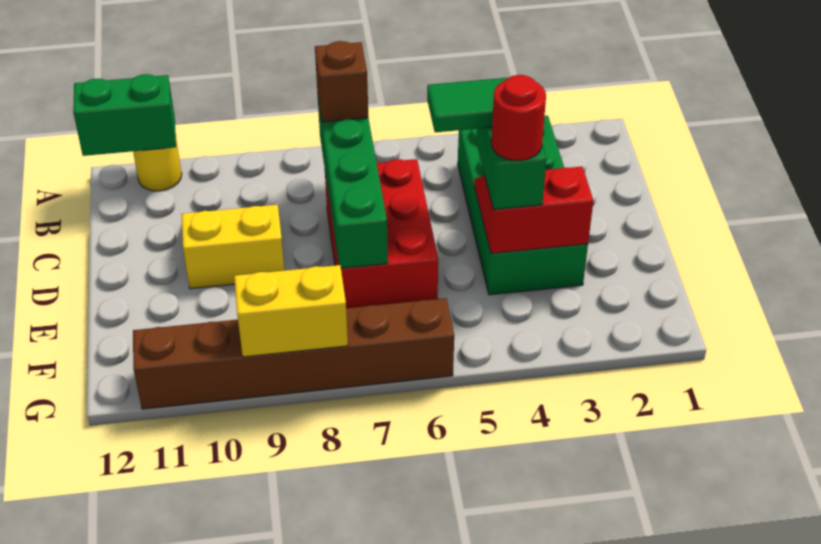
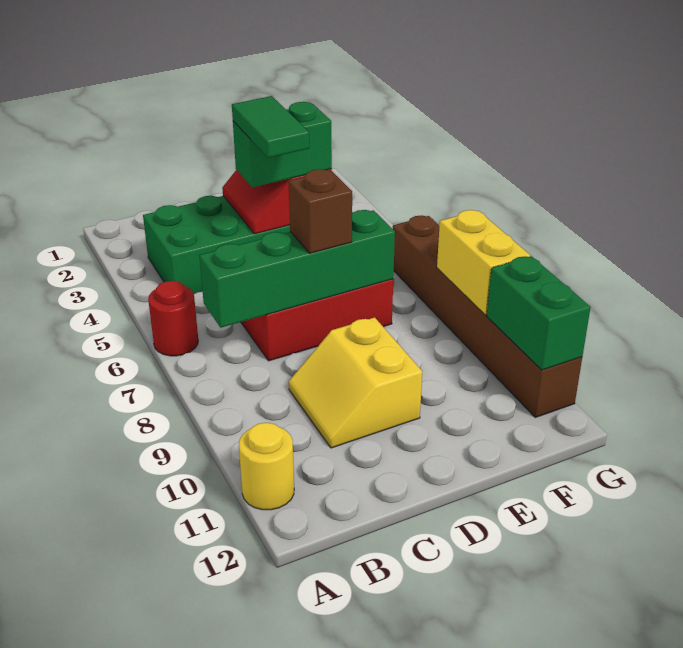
green brick A11:A12 level 2 -> green brick G10:G11 level 2
brown brick B7 level 3 -> brown brick D7 level 3
red round brick E4 level 4 -> red round brick A6 level 1

